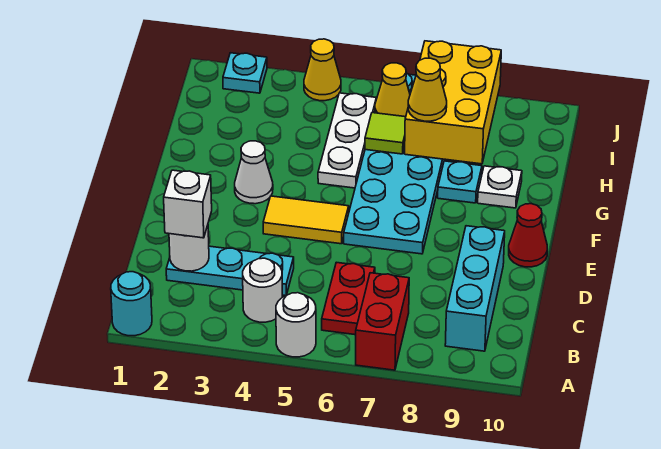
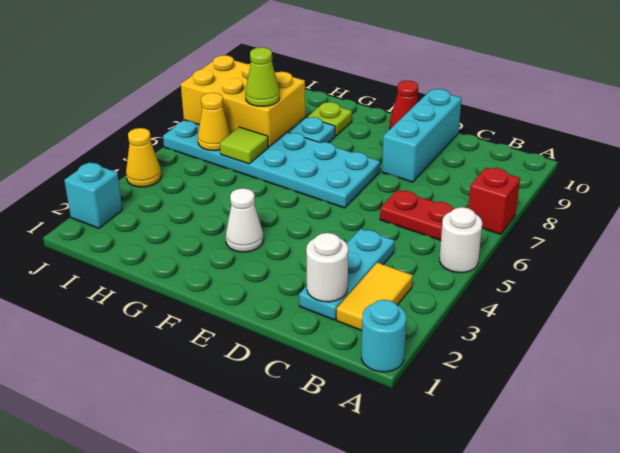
red brick A7:B7 level 1 -> red brick A7 level 1
white round brick B4 level 1 -> none
cyan brick B9:D9 level 1 -> cyan brick D8:D10 level 1
white brick C2 level 3 -> none
yellow tile E4:E5 level 1 -> yellow tile B2:B3 level 1
white plate G5:I5 level 1 -> none
white plate G9 level 1 -> lime plate G9 level 1
yellow cone H7 level 3 -> lime cone H7 level 3
cyan plate J2 level 1 -> cyan brick J2 level 1

